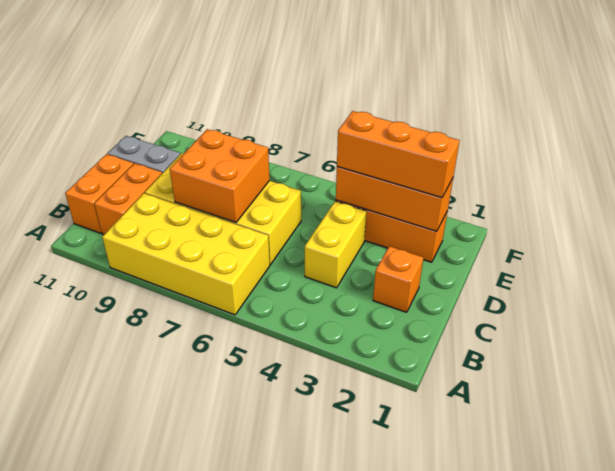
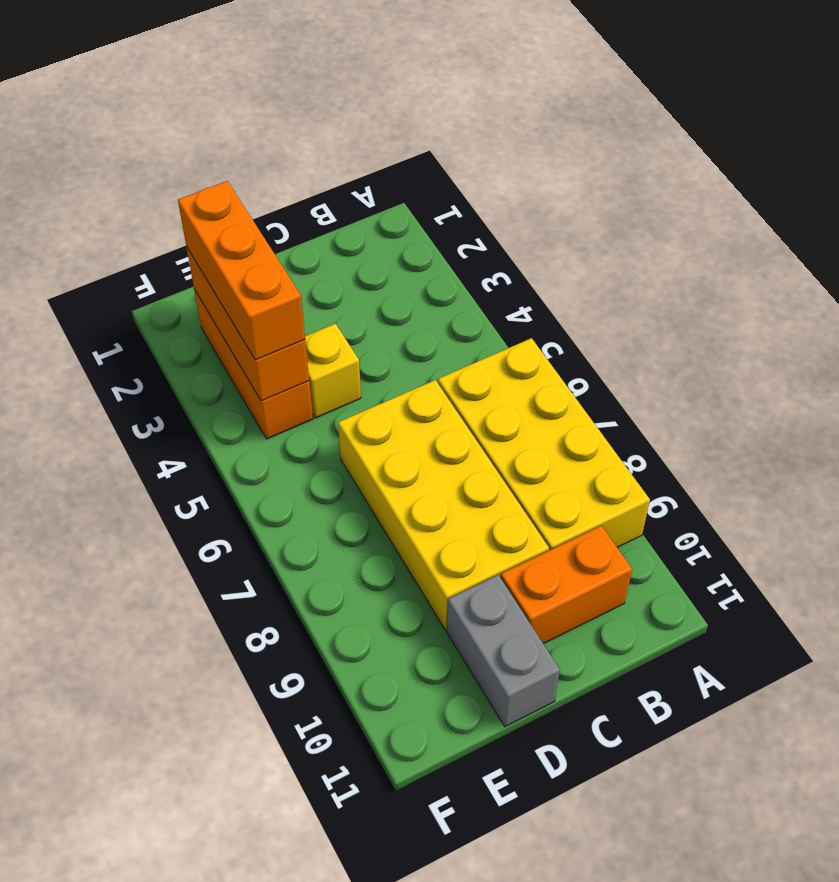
orange brick B11:C11 level 1 -> none
orange brick C2 level 1 -> none
yellow brick C4:D4 level 1 -> yellow brick D4 level 1
orange brick C7:D8 level 2 -> none

